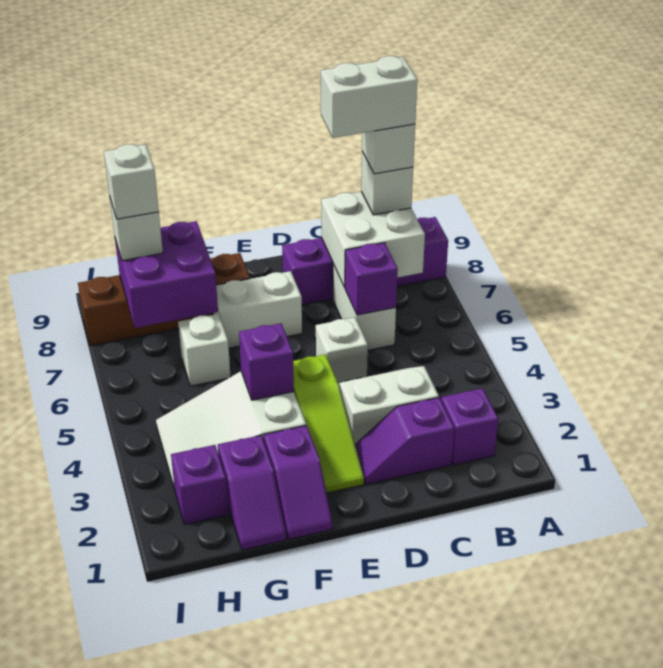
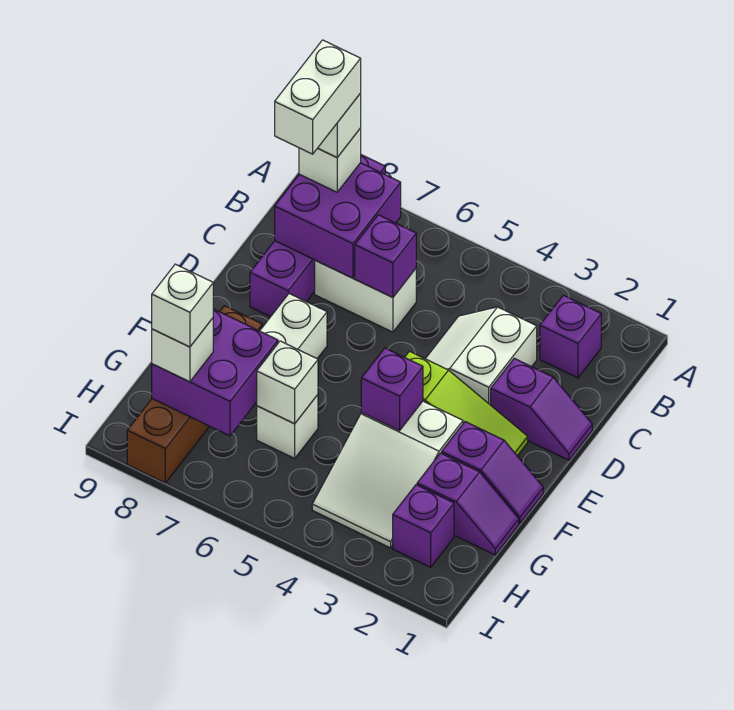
white brick B7:C8 level 2 -> purple brick B7:C8 level 2
purple slope C2:D2 level 1 top C -> purple slope D1:D2 level 1 top 2
white brick D5 level 1 -> white brick G6 level 2

